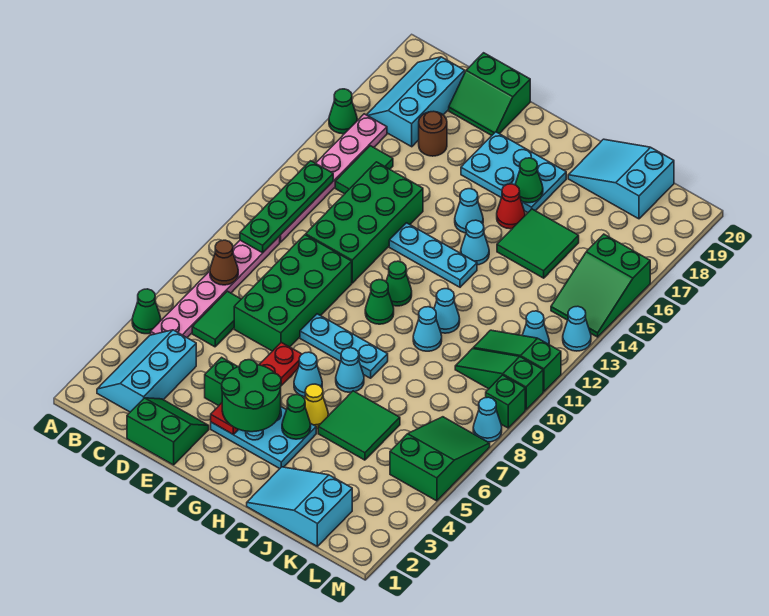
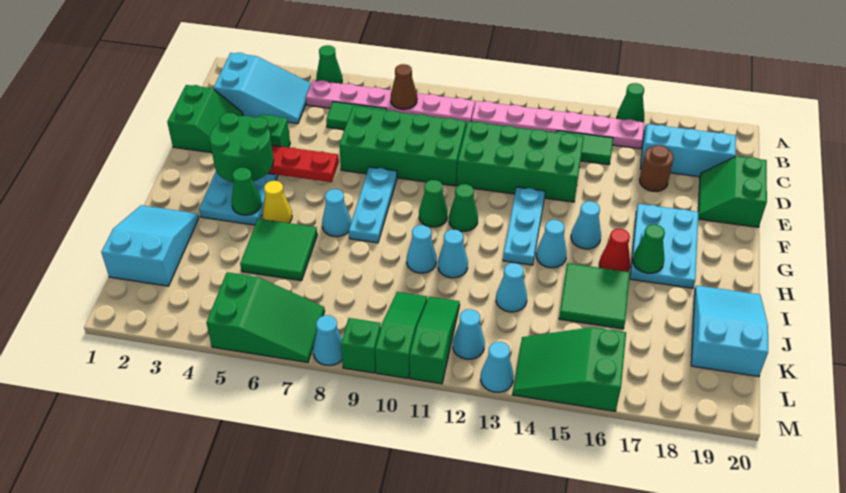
cyan slope B2:C4 level 1 top C -> cyan slope B2:C4 level 1 top 2
green plate B10:B13 level 2 -> none
cyan cone G6 level 1 -> cyan cone J13 level 1

